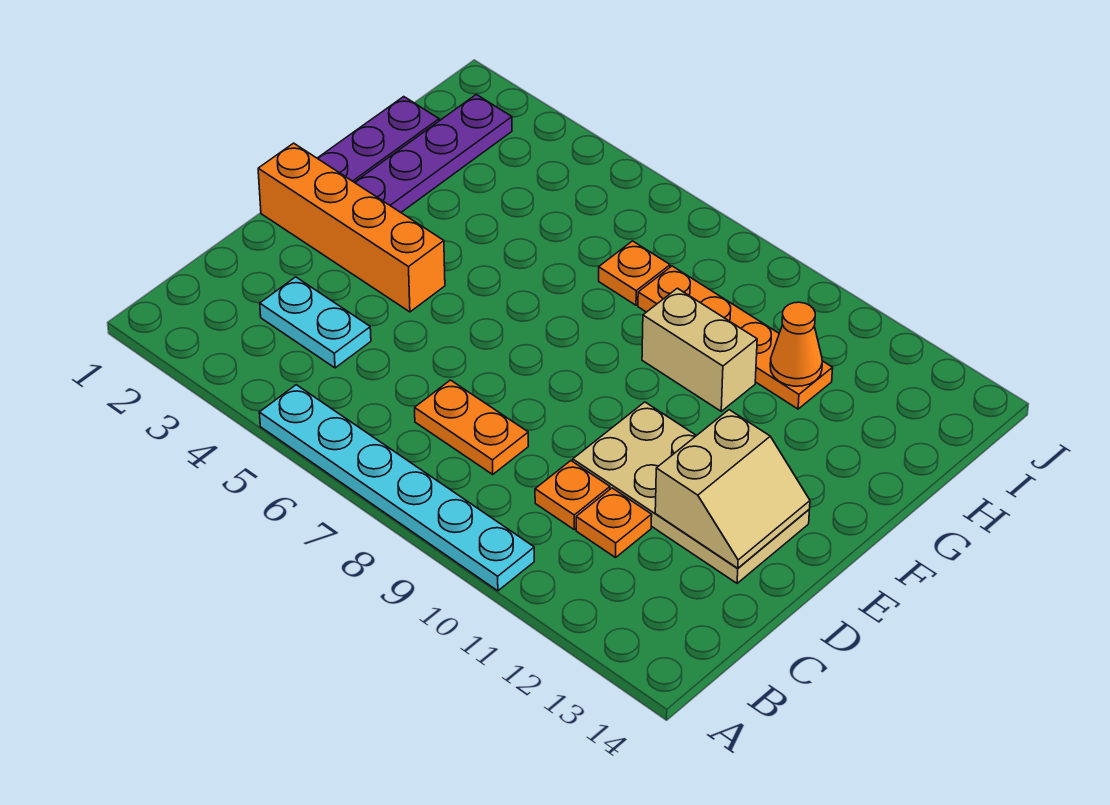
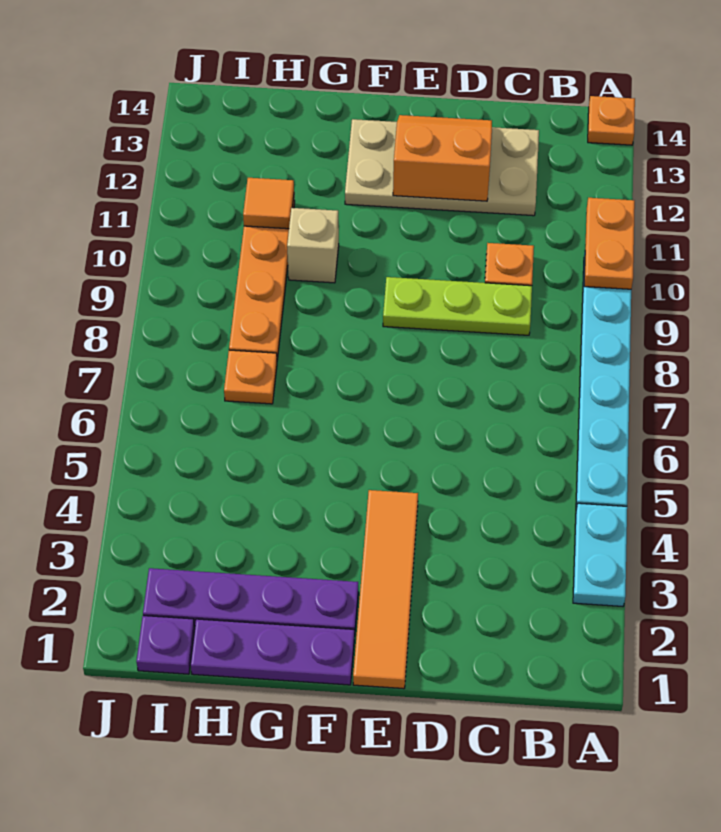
cyan plate C3:C4 level 1 -> cyan plate A3:A4 level 1
orange plate C7:C8 level 1 -> orange plate A10:A11 level 2
none -> lime plate C9:E9 level 1
orange plate C11 level 1 -> orange plate A14 level 1
tan plate D10:E13 level 1 -> tan plate C12:F13 level 1
tan slope D12:E13 level 2 top 12 -> orange slope D12:E13 level 2 top 12
orange brick E1:E4 level 1 -> orange tile E1:E4 level 1
tan brick G9:G10 level 1 -> tan brick G10 level 1
orange cone H11 level 2 -> orange tile H11 level 2
none -> purple plate I1 level 1

